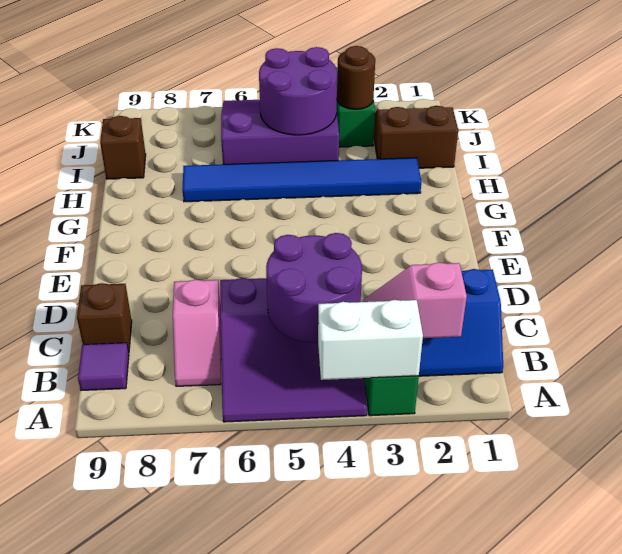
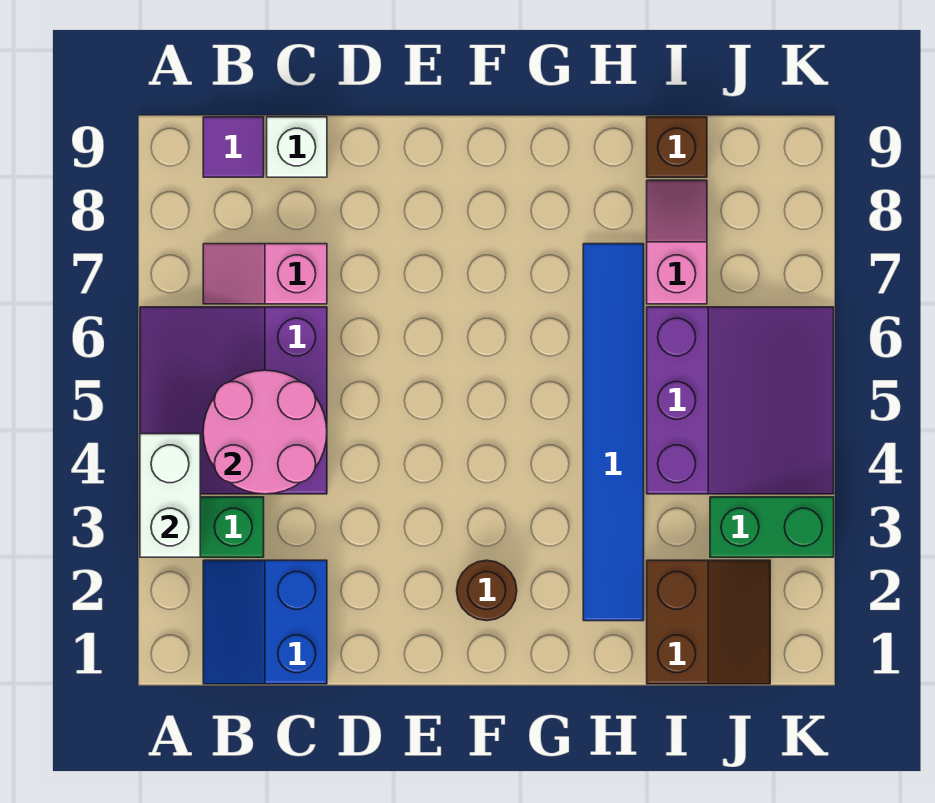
pink slope B2:B3 level 2 top 2 -> pink slope I7:I8 level 1 top 7
purple round brick B4:C5 level 2 -> pink round brick B4:C5 level 2
brown brick C9 level 1 -> white brick C9 level 1
purple round brick I4:J5 level 2 -> none
brown round brick J3 level 2 -> brown round brick F2 level 1

